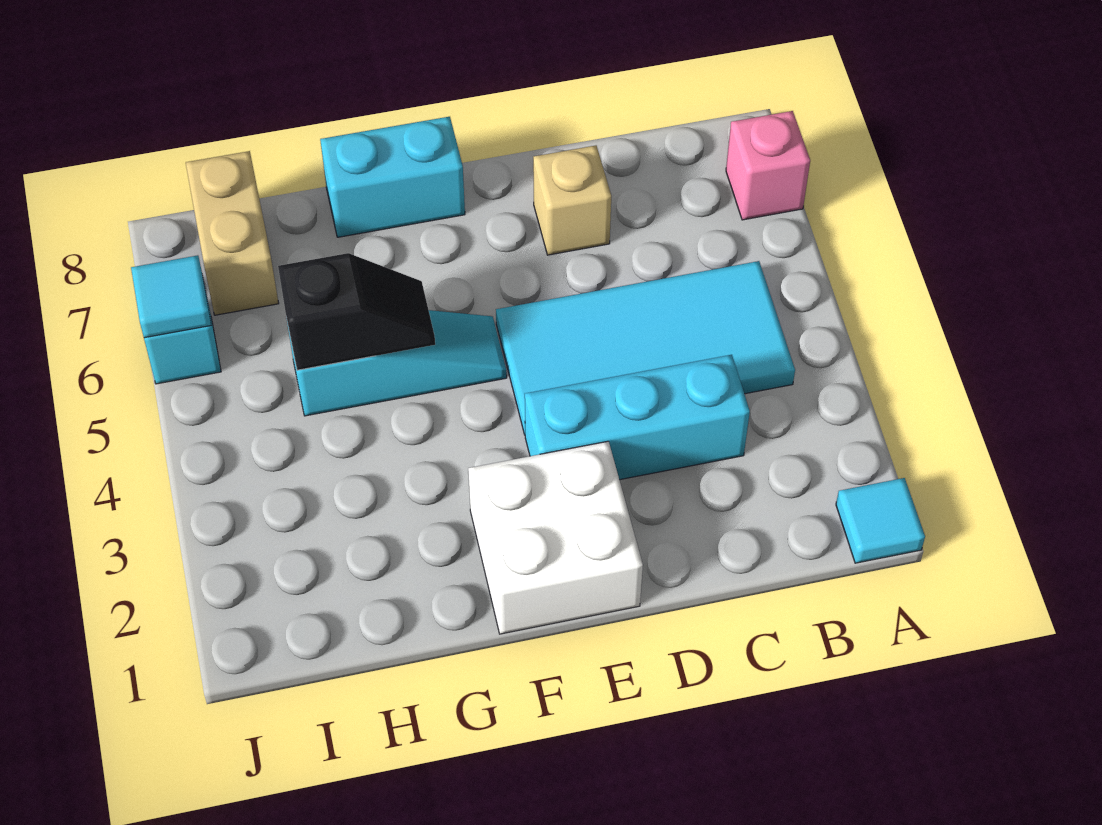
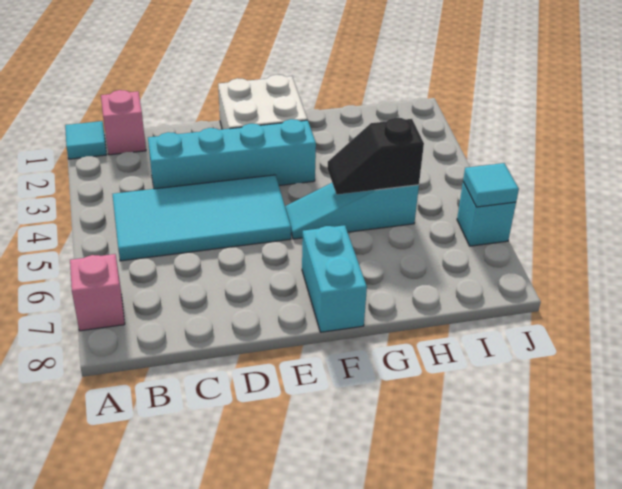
none -> pink brick B1 level 1
cyan brick C3:E3 level 1 -> cyan brick C3:F3 level 1
tan brick D7 level 1 -> none
cyan brick F8:G8 level 1 -> cyan brick F7:F8 level 1
tan brick I7:I8 level 1 -> none

